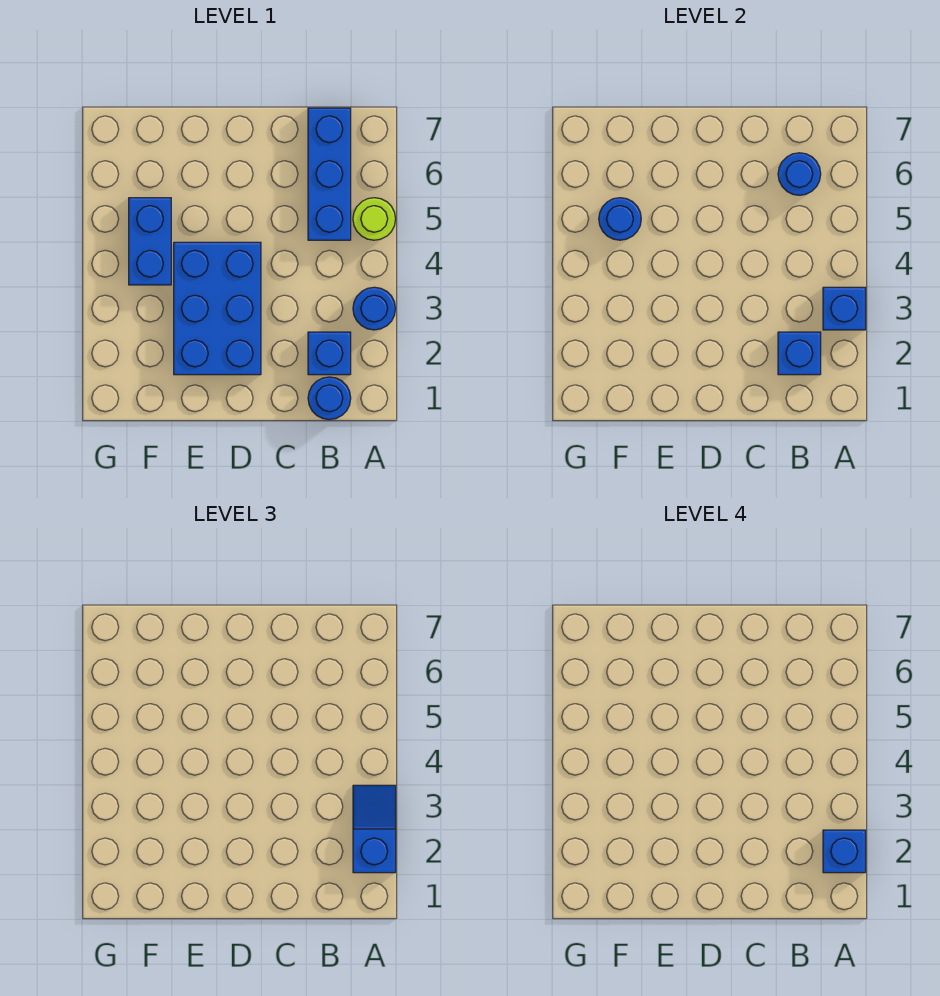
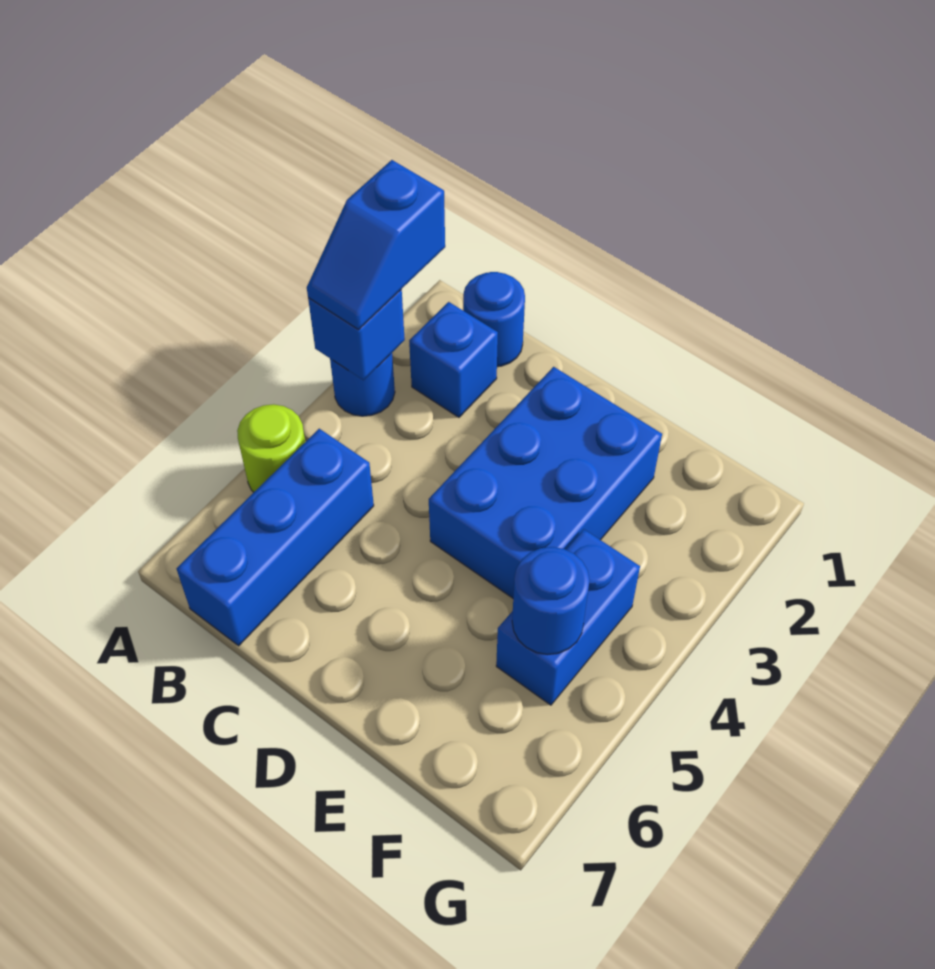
blue brick A2 level 4 -> none
blue brick B2 level 2 -> none
blue round brick B6 level 2 -> none

